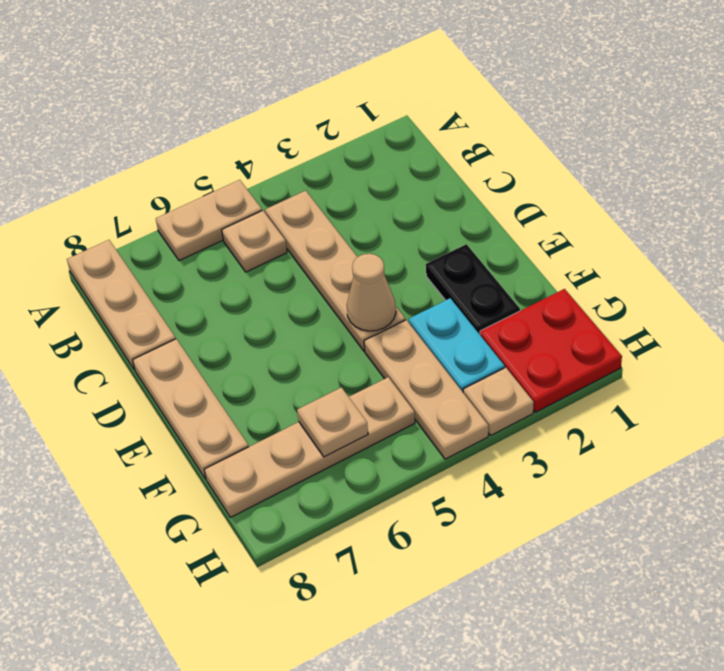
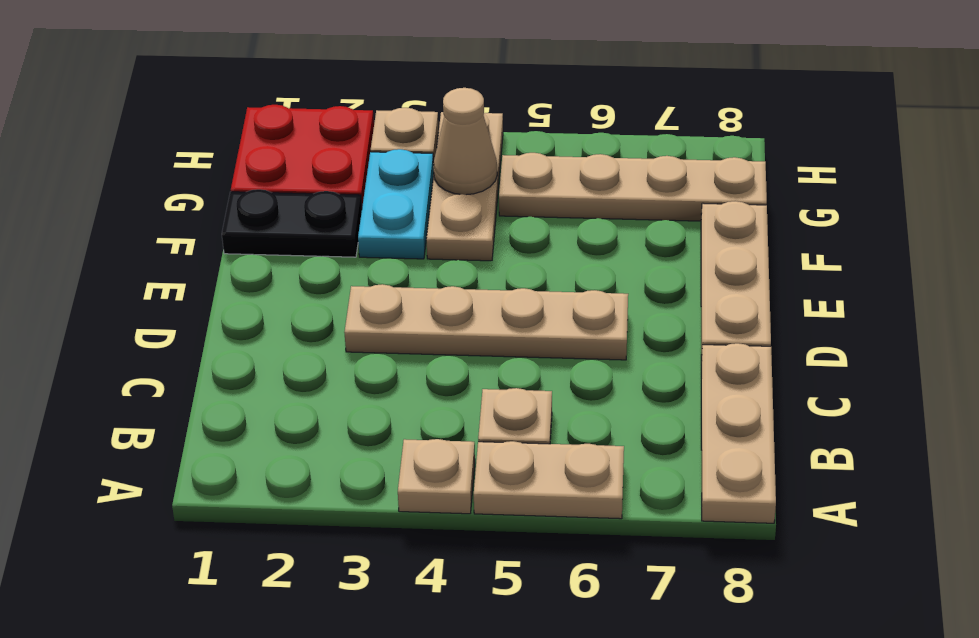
tan plate B4:E4 level 1 -> tan plate D3:D6 level 1
black plate E2:F2 level 1 -> black plate F1:F2 level 1
tan cone E4 level 2 -> tan cone G4 level 2
tan plate G6 level 2 -> tan plate A4 level 1

